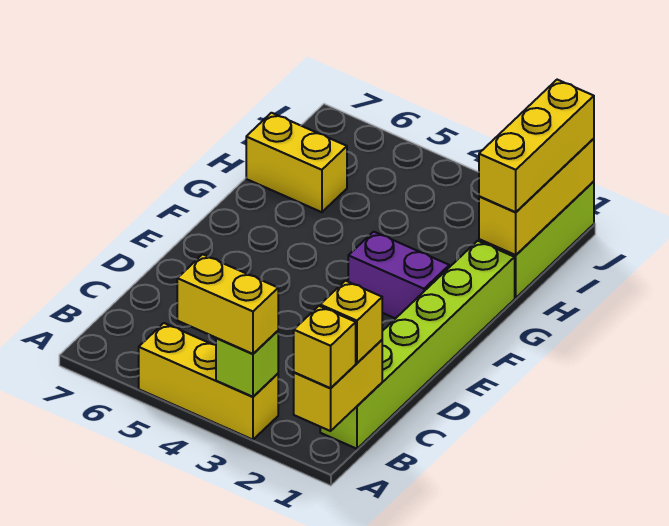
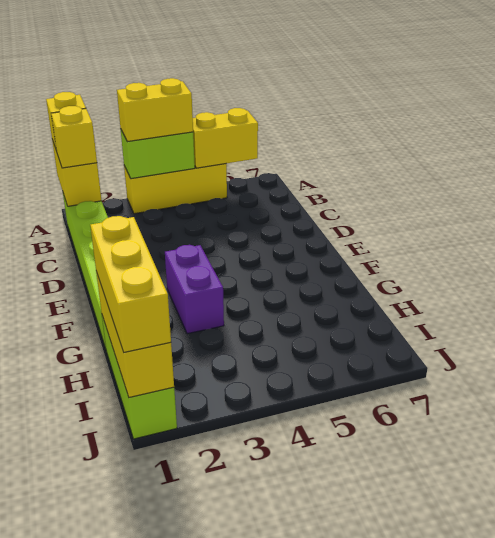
lime brick A3 level 2 -> lime brick A3:A4 level 2
purple brick F2:F3 level 1 -> purple brick F3:G3 level 1
yellow brick H6:H7 level 1 -> yellow brick A5:A6 level 2

